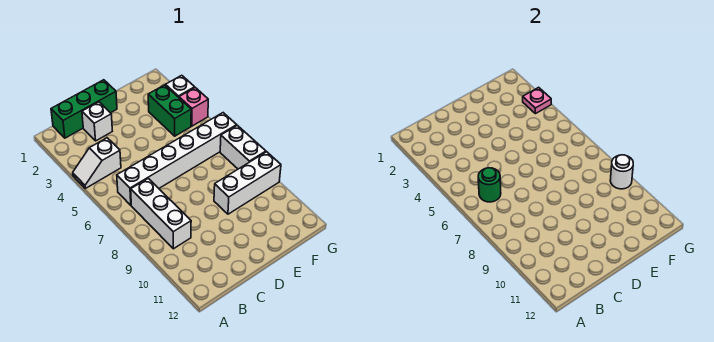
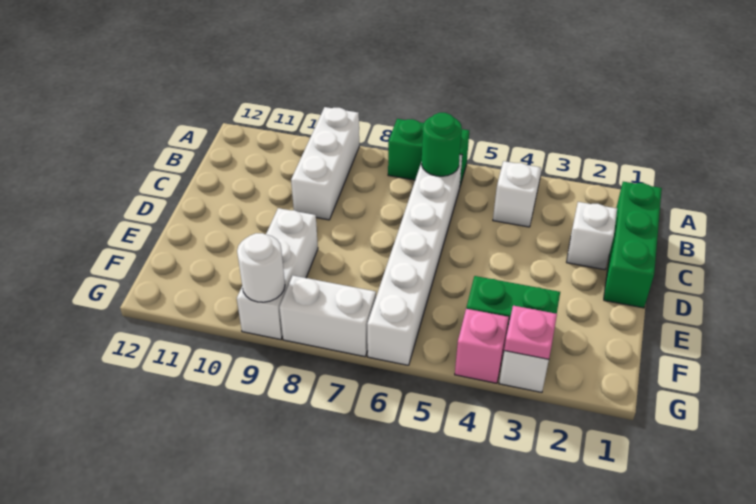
none -> green brick A6:A7 level 1
white brick B7:B9 level 1 -> white brick A9:C9 level 1

